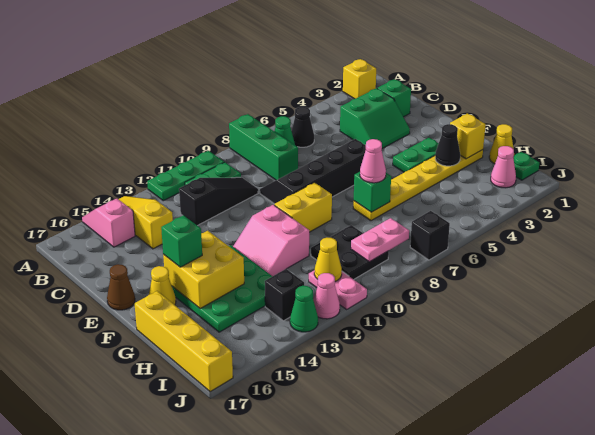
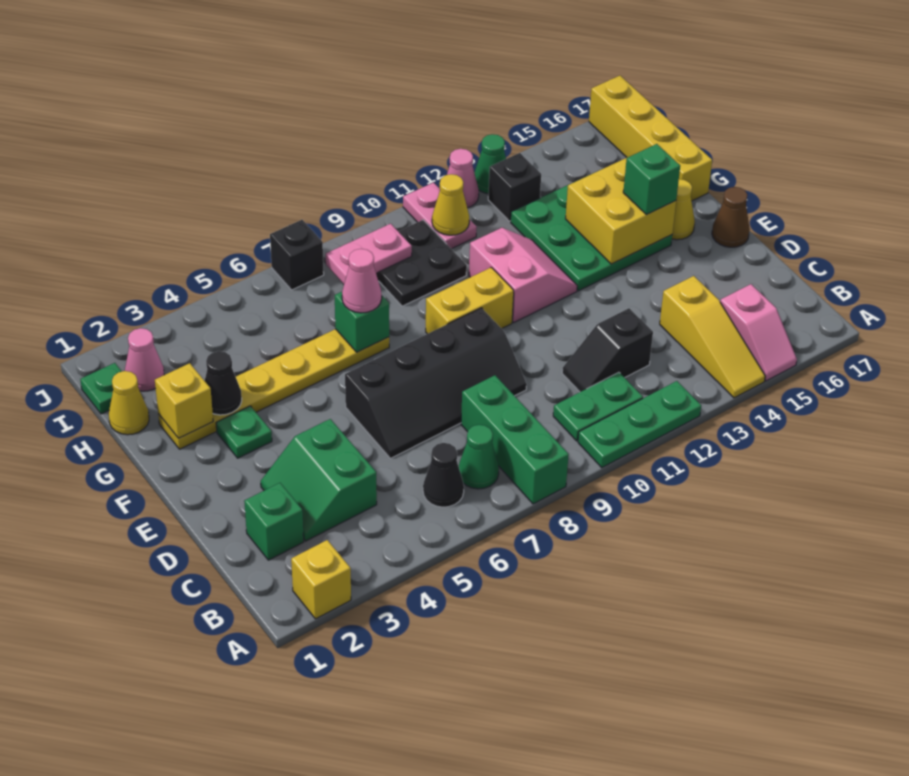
green slope C3:D4 level 1 top C -> green slope C3:D4 level 1 top 4
black slope C10:C12 level 1 top 12 -> black slope C11:C12 level 1 top 12
green plate F3:F4 level 1 -> green plate F3 level 1

